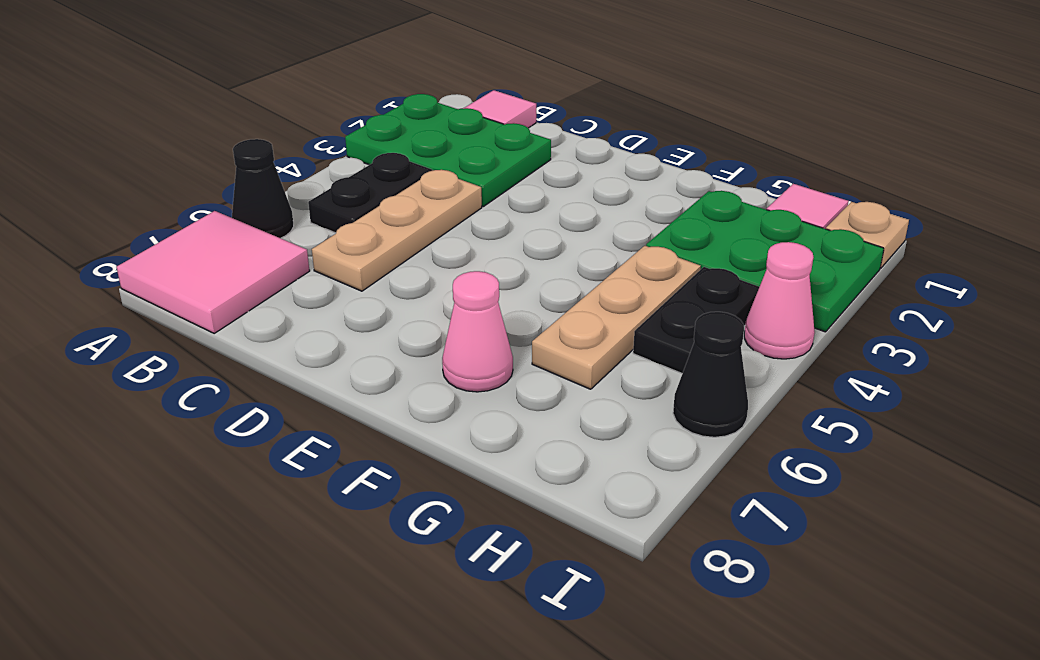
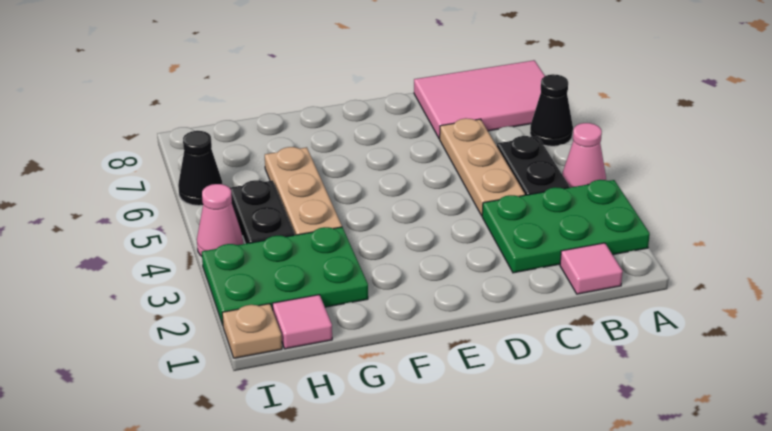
pink tile A7:B8 level 1 -> pink tile A7:C8 level 1
pink cone F7 level 1 -> pink cone A4 level 1

